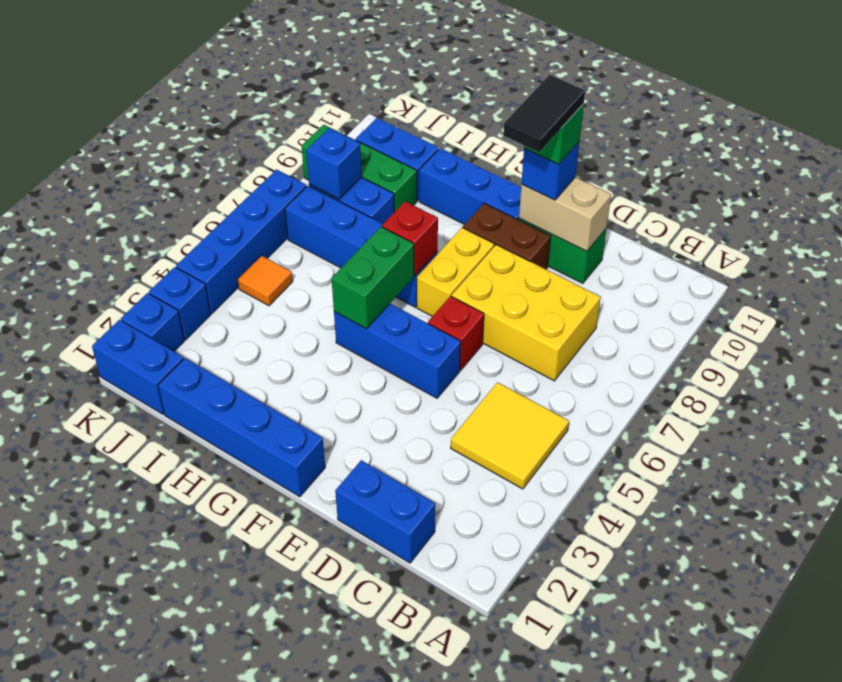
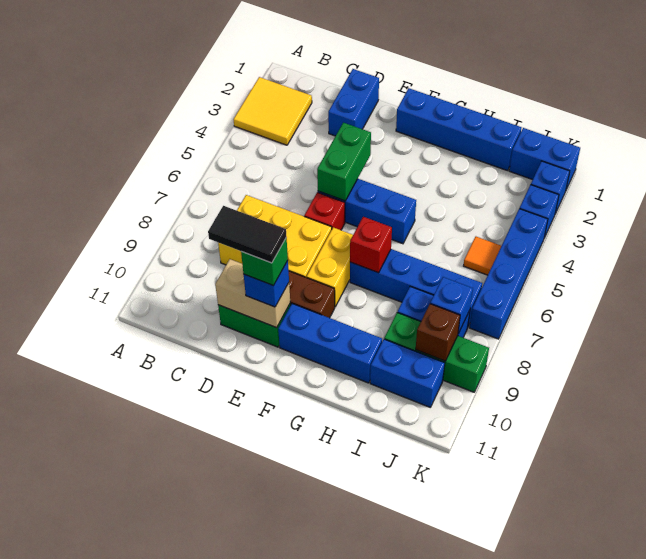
yellow tile B4:C5 level 1 -> yellow tile A2:B3 level 1
blue brick C1:D1 level 1 -> blue brick D1:D2 level 1
black tile E9:E10 level 5 -> black tile D10:E10 level 5
green brick G5:G6 level 2 -> green brick E4:E5 level 2
none -> brown brick J9 level 2

